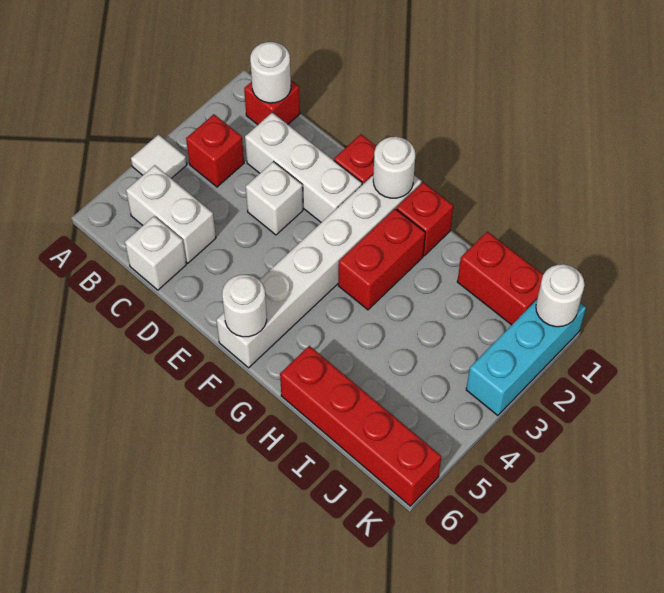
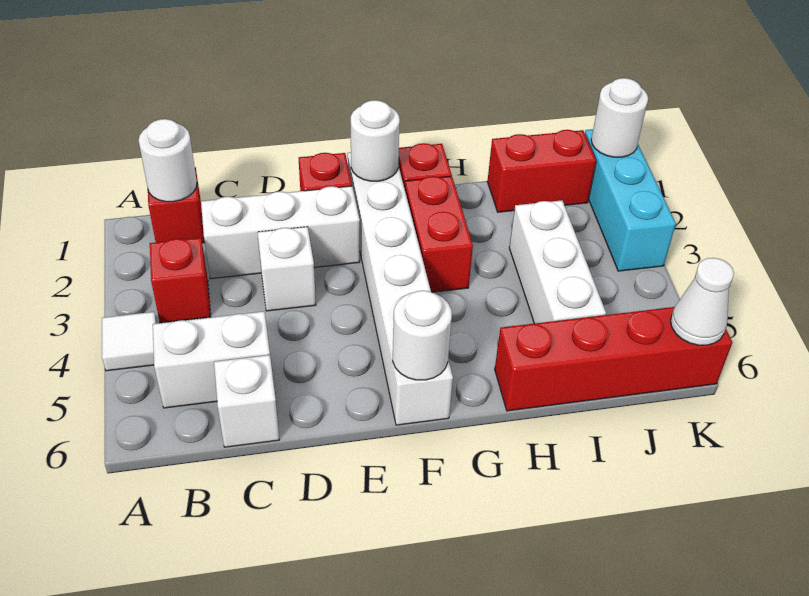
none -> white brick I3:I5 level 1
none -> white cone K6 level 2

